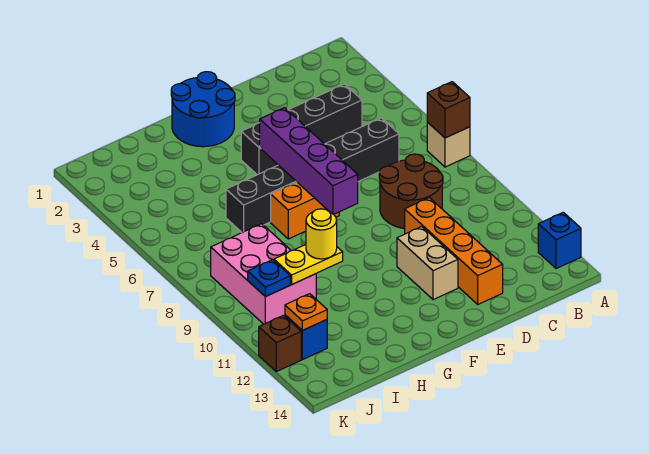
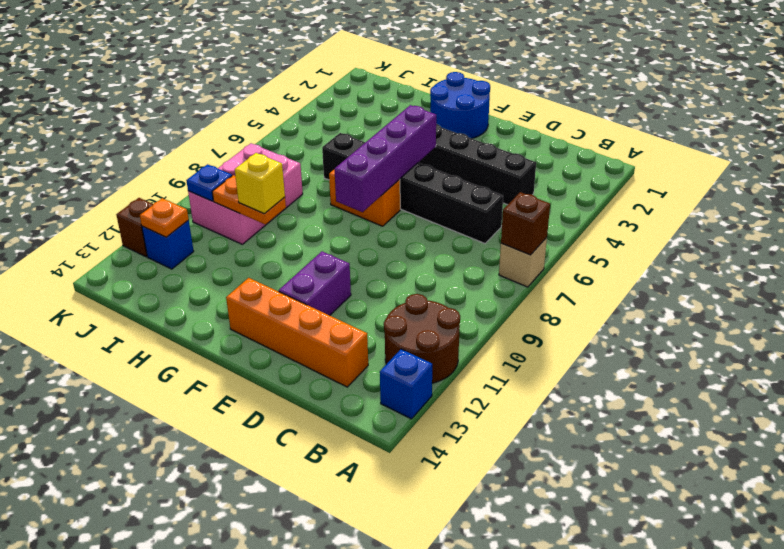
brown round brick C8:D9 level 1 -> brown round brick A11:B12 level 1
orange brick D10:D13 level 1 -> orange brick C13:F13 level 1
tan brick E11:E12 level 1 -> purple brick E11:E12 level 1
yellow plate H10:I10 level 2 -> orange plate H10:I10 level 2
yellow round brick H10 level 3 -> yellow brick H10 level 3

